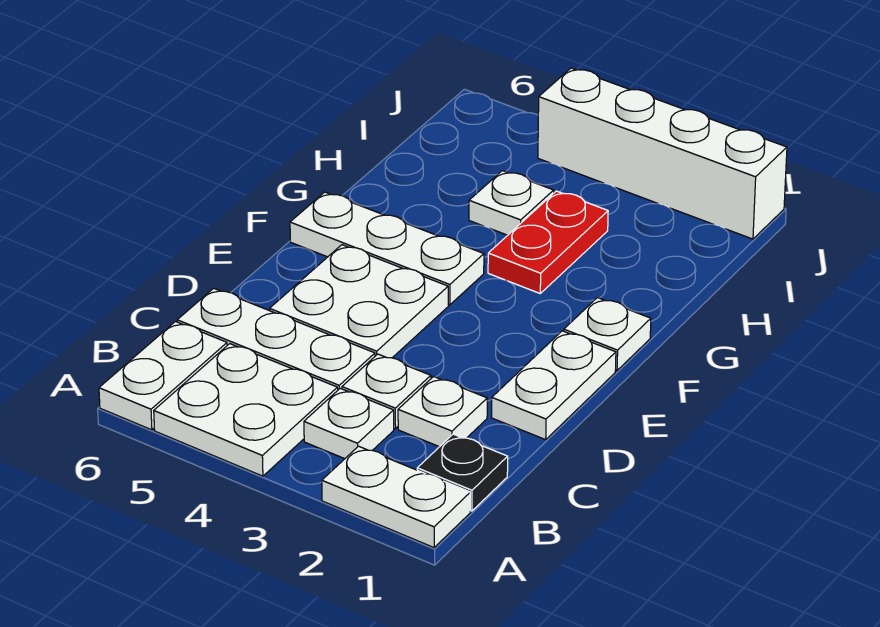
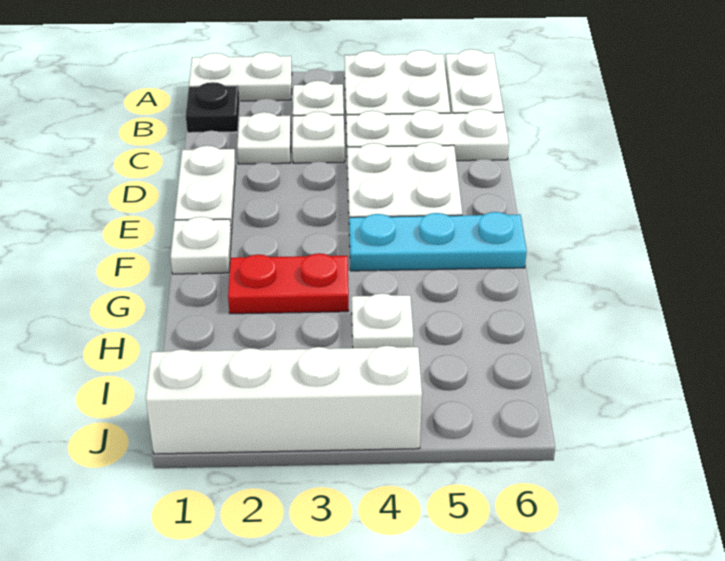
white plate F4:F6 level 1 -> cyan plate F4:F6 level 1
red plate G3:H3 level 1 -> red plate G2:G3 level 1

